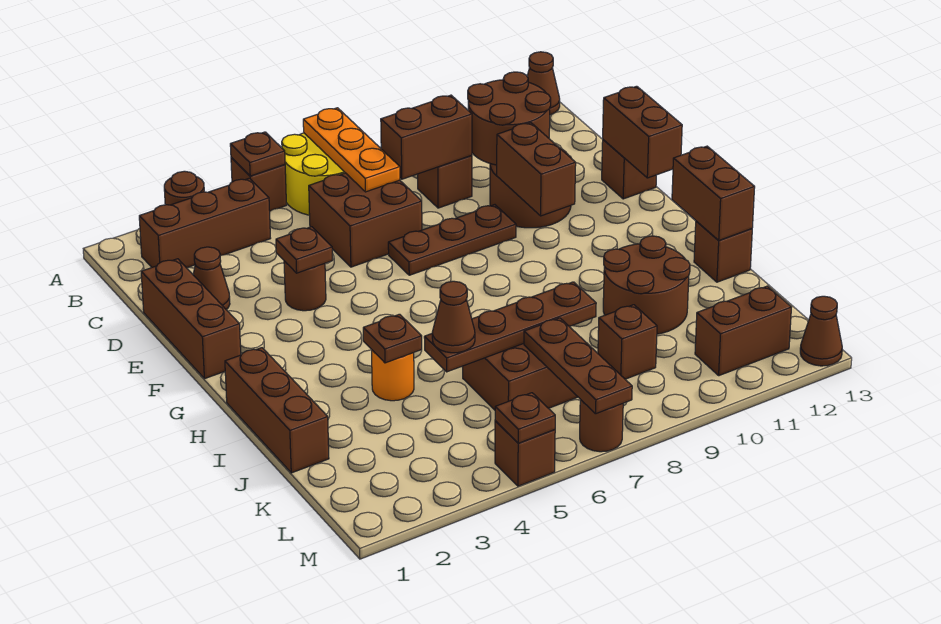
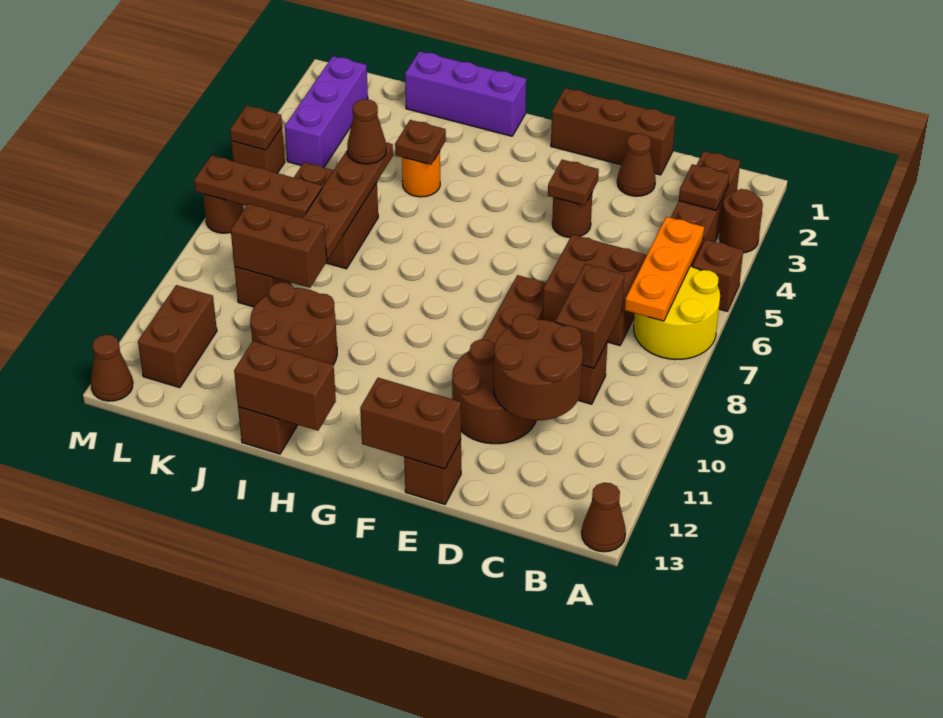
brown plate A5 level 2 -> brown plate B3 level 2
orange plate A7:C7 level 2 -> orange plate B5:B7 level 2
brown brick E10:F10 level 2 -> brown brick J9:K9 level 2
brown brick H1:J1 level 1 -> purple brick H1:J1 level 1
none -> purple brick L2:L4 level 1

